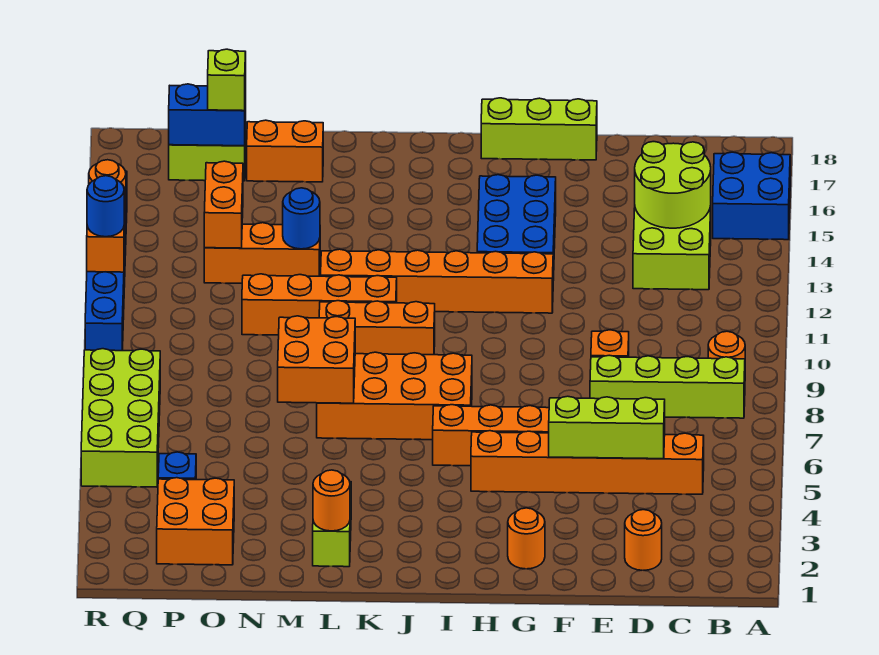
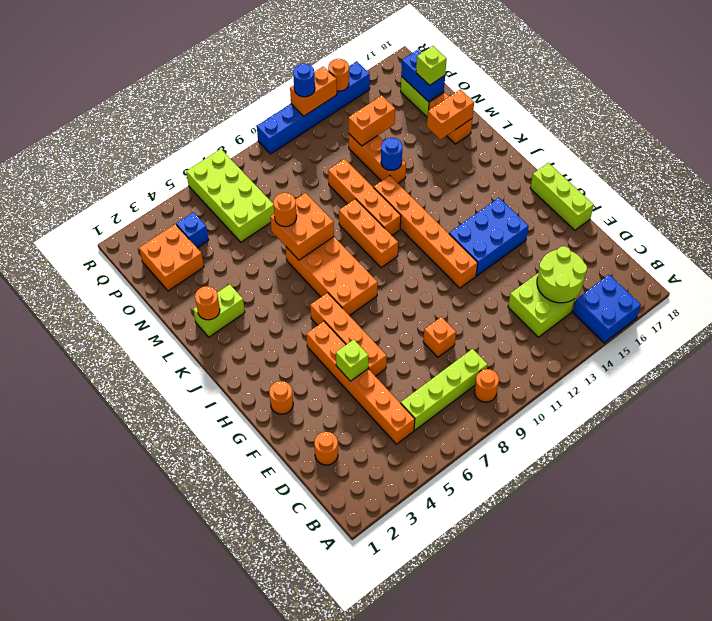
lime brick B8:E8 level 1 -> lime brick C6:C9 level 1
lime brick D5:F5 level 2 -> lime brick F5 level 2
none -> orange round brick M7 level 3
none -> orange brick M16:M17 level 2
lime brick Q5:R8 level 1 -> lime brick O6:R7 level 1

